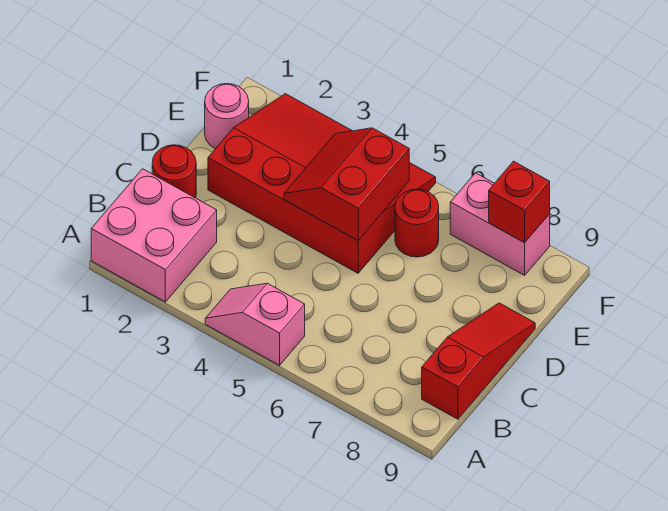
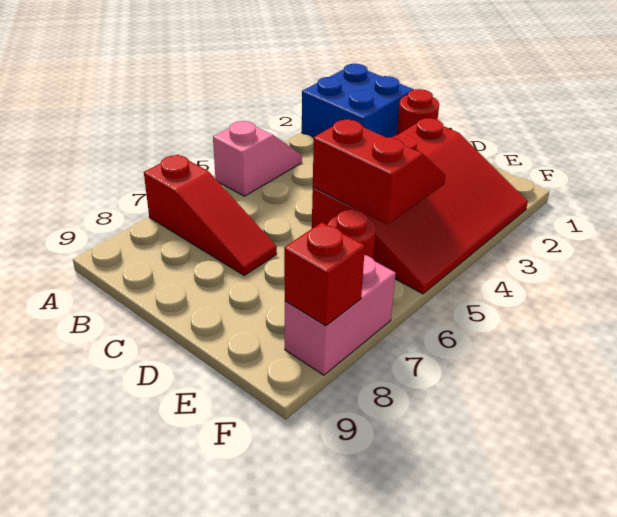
pink brick A1:B2 level 1 -> blue brick A1:B2 level 1
red slope B9:D9 level 1 top B -> red slope A7:C7 level 1 top A
pink round brick E1 level 1 -> none

